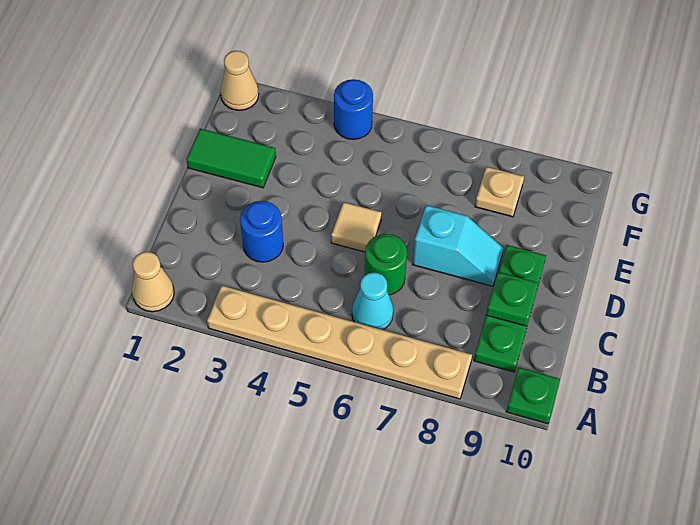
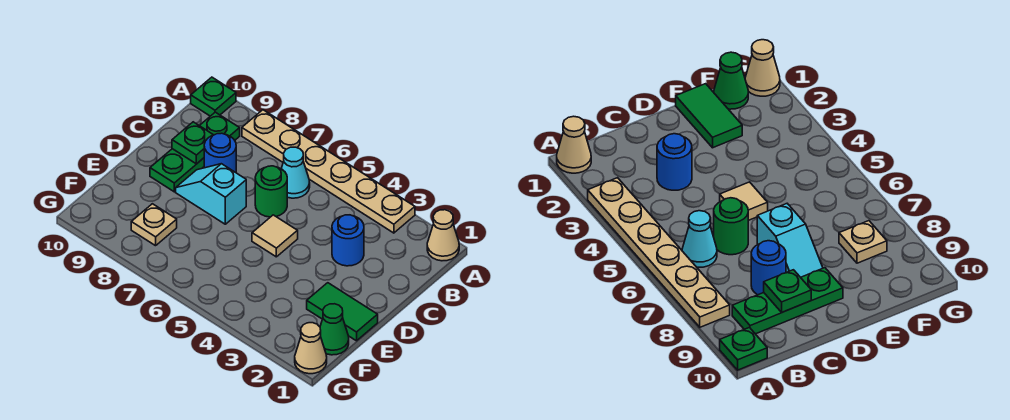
none -> green cone F1 level 1
blue round brick G4 level 1 -> blue round brick C8 level 1

